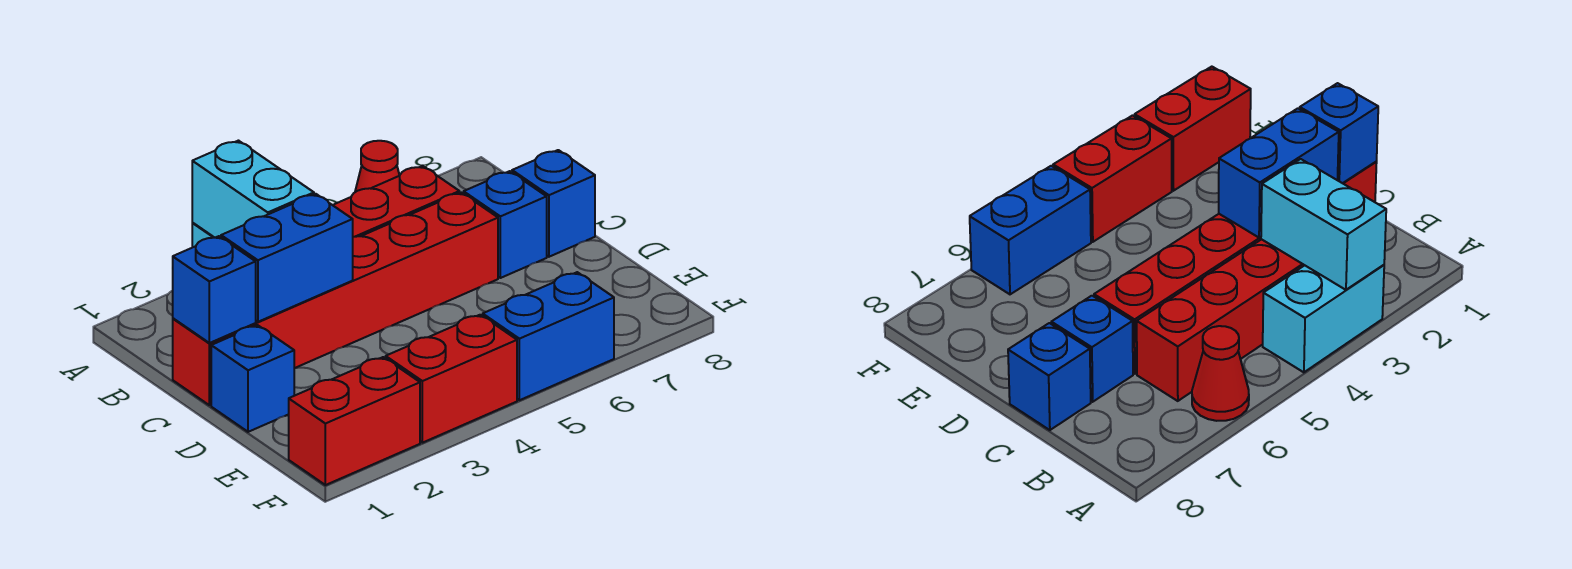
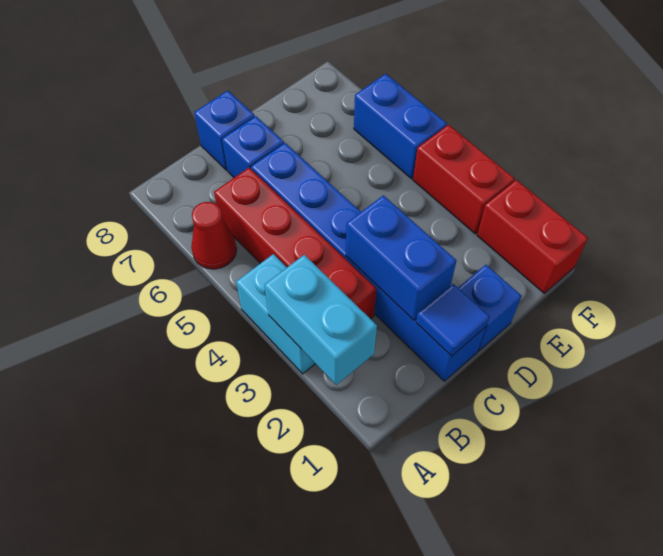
cyan brick A3:B3 level 2 -> cyan brick A2:A3 level 2
red brick C1:C6 level 1 -> blue brick C1:C6 level 1
blue brick C1 level 2 -> blue tile C1 level 2

